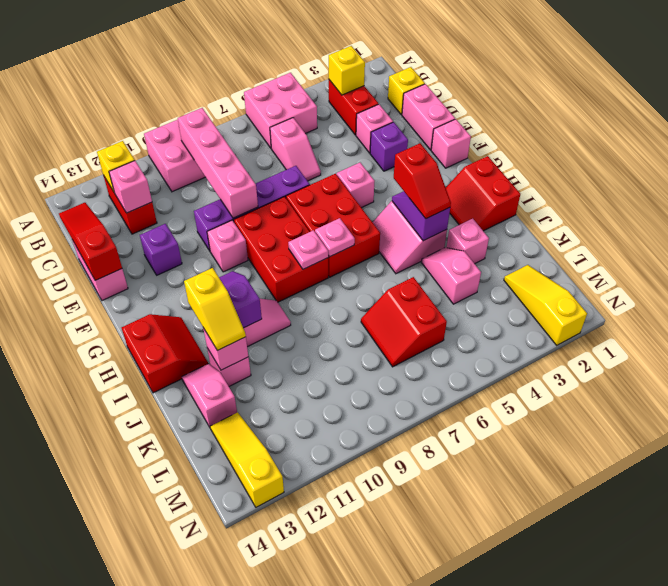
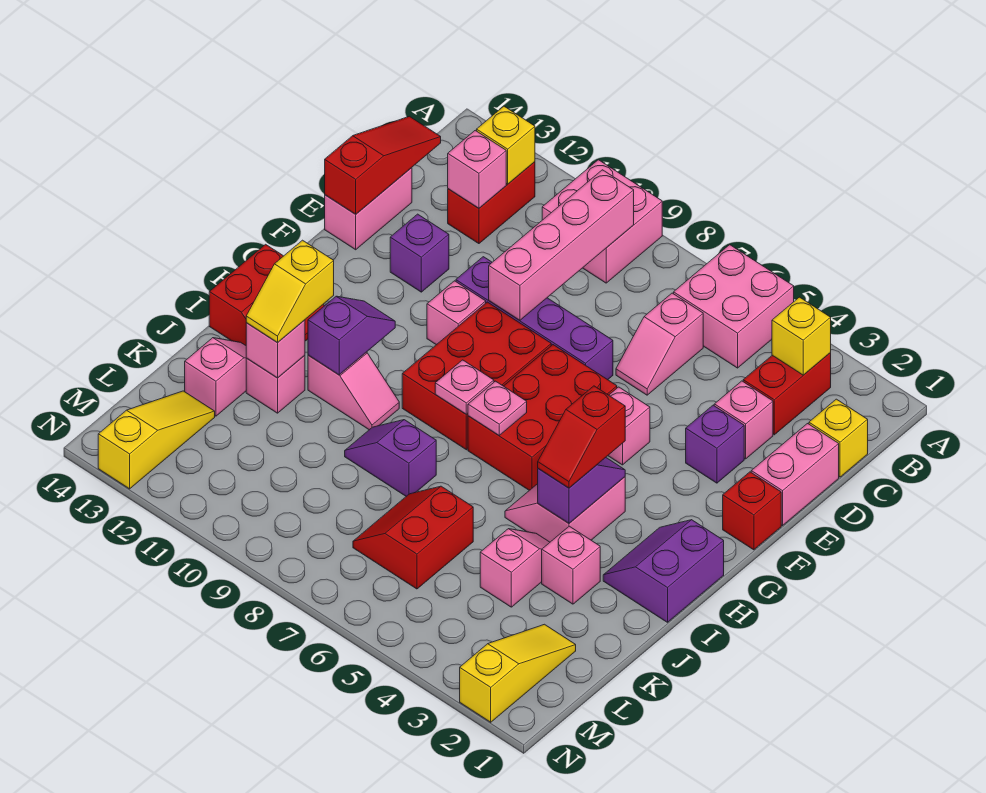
pink brick F1 level 1 -> red brick F1 level 1
red slope H1:I2 level 1 top 1 -> purple slope H1:I2 level 1 top 1
none -> purple slope J8:J9 level 1 top 8

